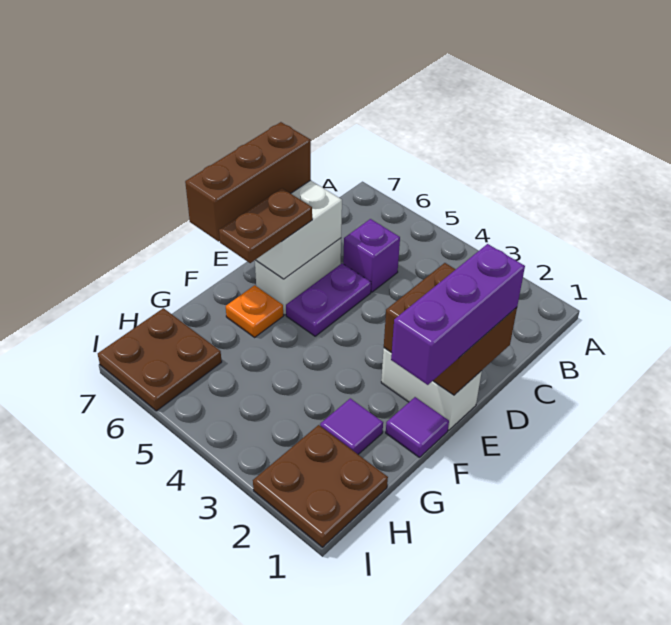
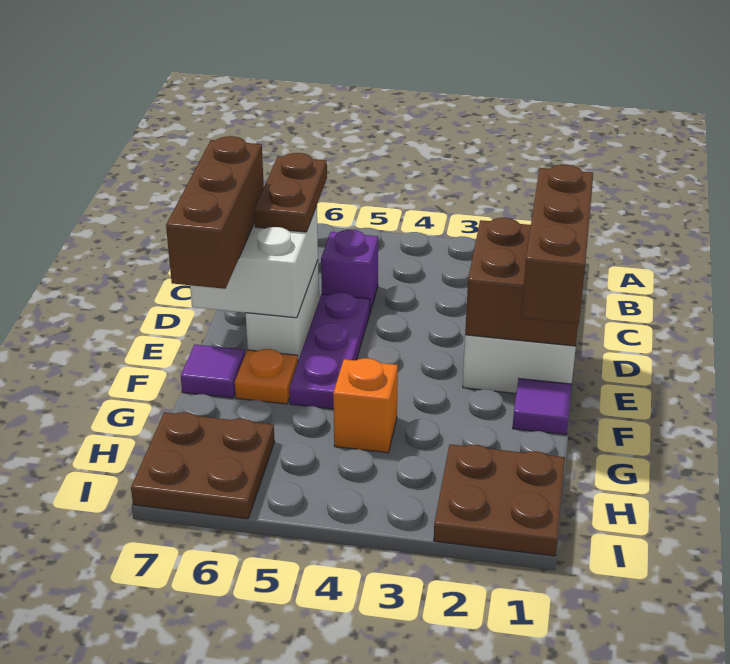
purple brick D1:F1 level 3 -> brown brick D1:F1 level 3
purple plate D5:E5 level 1 -> purple plate D5:F5 level 1
brown plate E6:F6 level 3 -> brown plate C6:D6 level 3
purple tile G2 level 1 -> purple tile F7 level 1
none -> orange brick G4 level 1

